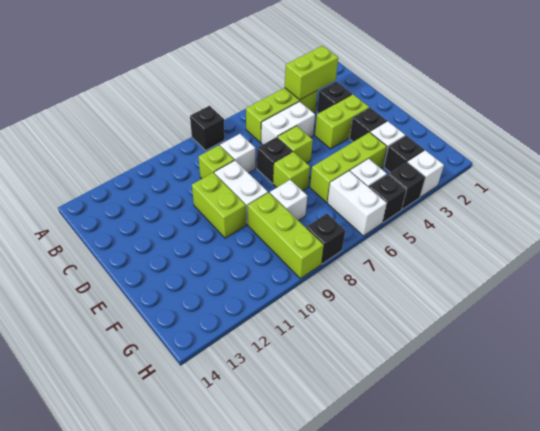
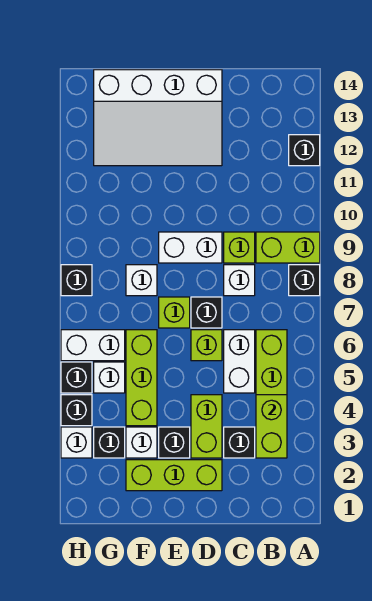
none -> black brick A12 level 1
lime brick D10:E10 level 1 -> lime brick A9:B9 level 1
none -> white slope D12:G14 level 1 top 14
lime brick F9:H9 level 1 -> lime brick D2:F2 level 1

